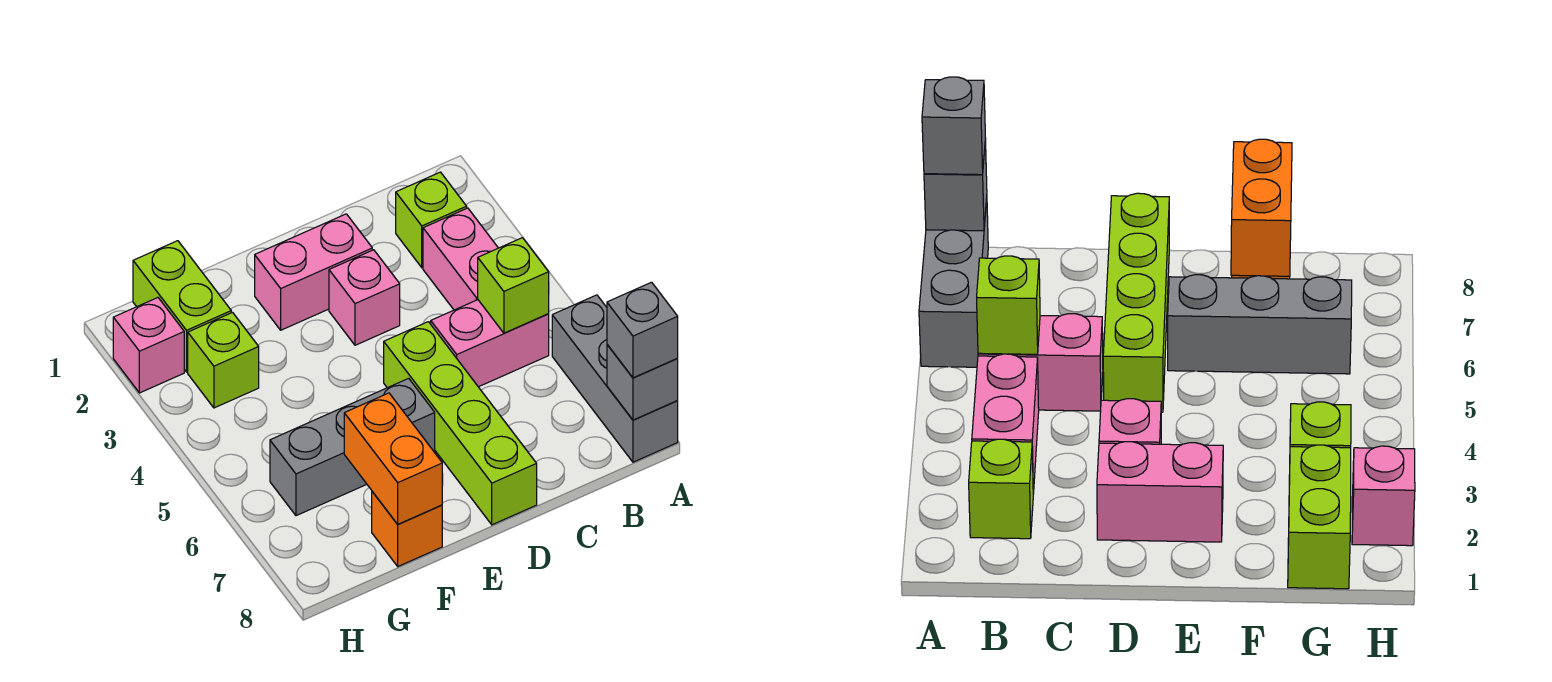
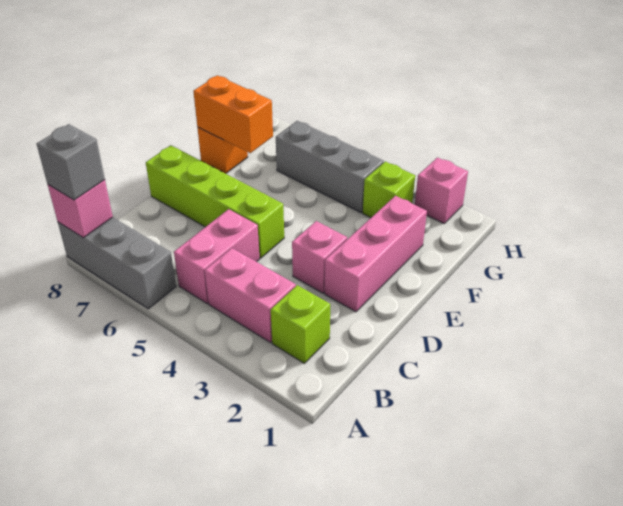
grey brick A8 level 2 -> pink brick A8 level 2
lime brick B5 level 2 -> none
pink brick D2:E2 level 1 -> pink brick D2:F2 level 1
grey brick E6:G6 level 1 -> grey brick G4:G6 level 1
lime brick G1:G2 level 1 -> none

